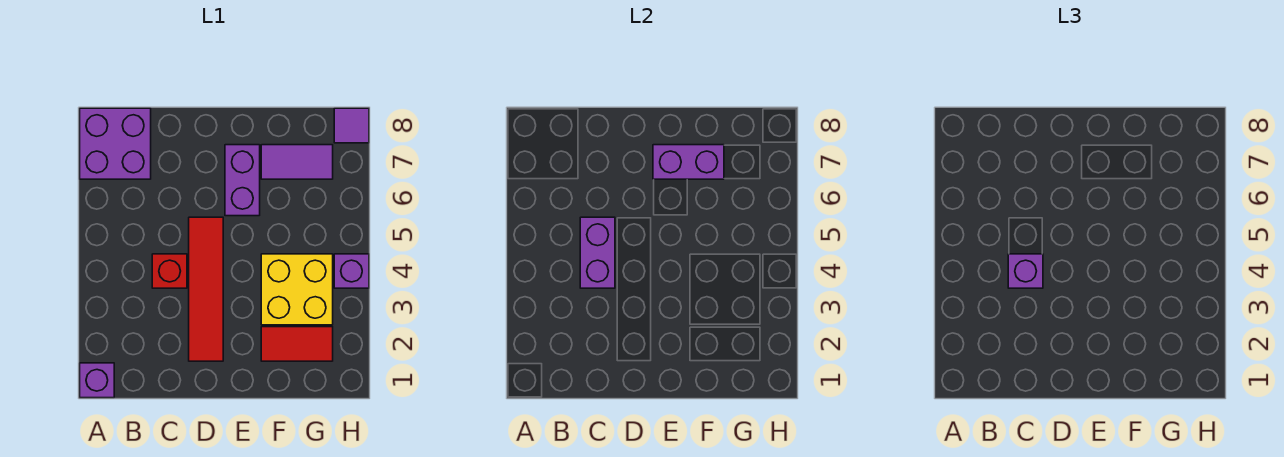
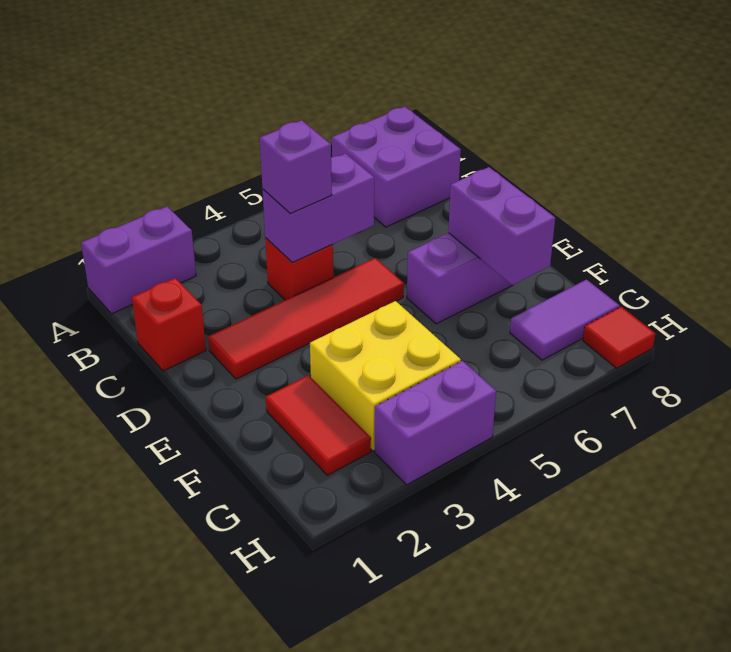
purple brick A1 level 1 -> purple brick A1:A2 level 1
none -> red brick C1 level 1
purple tile F7:G7 level 1 -> purple tile G7:G8 level 1
purple brick H4 level 1 -> purple brick H3:H4 level 1
purple tile H8 level 1 -> red tile H8 level 1

